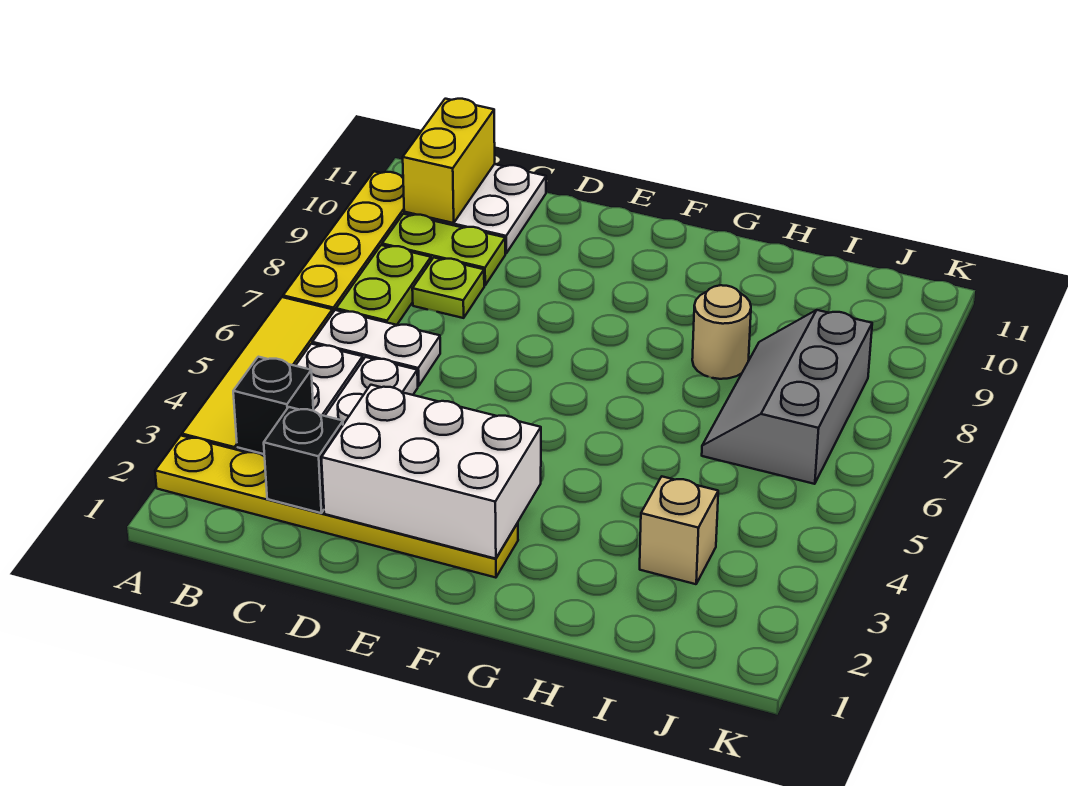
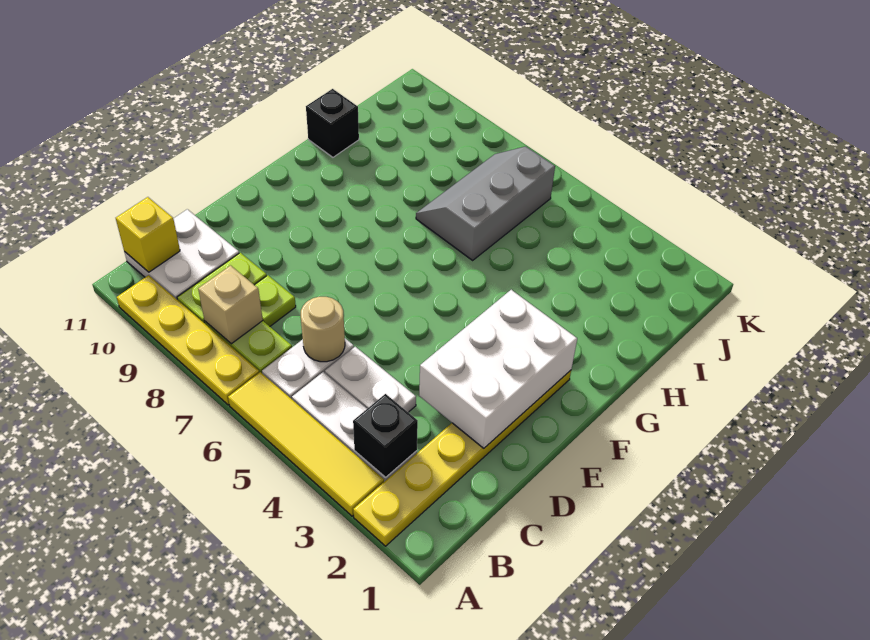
yellow brick B10:B11 level 2 -> yellow brick B11 level 2
black brick C2 level 2 -> black brick H11 level 1
tan round brick H8 level 1 -> tan round brick C6 level 2
tan brick I3 level 1 -> tan brick B8 level 2
grey slope I6:J8 level 1 top J -> grey slope H6:J7 level 1 top 6

